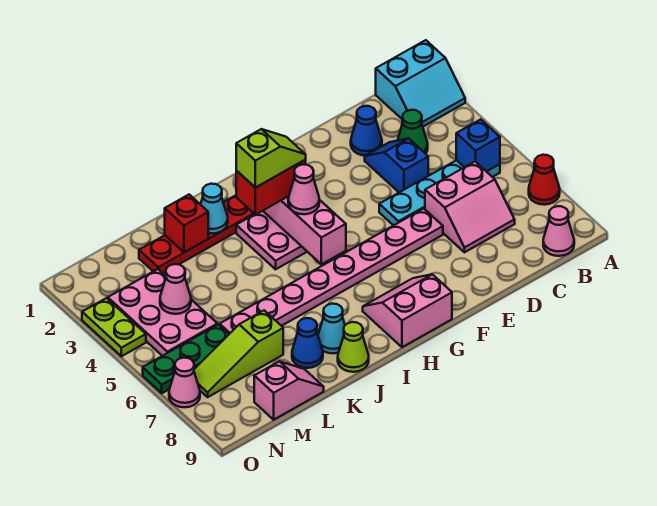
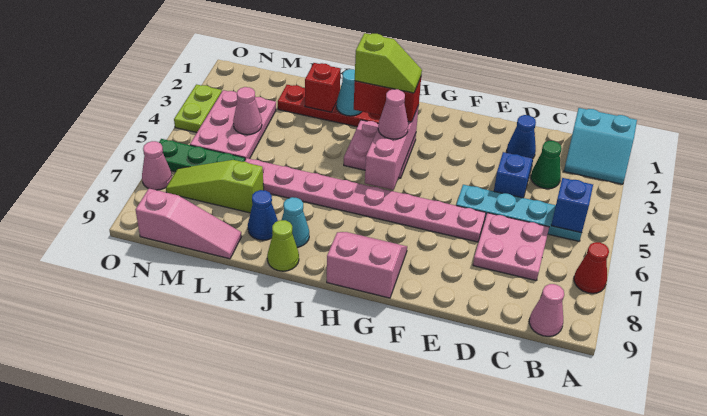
pink slope C6:D7 level 1 top 6 -> pink plate C6:D7 level 1
pink slope L9:M9 level 1 top M -> pink slope L9:N9 level 1 top N

